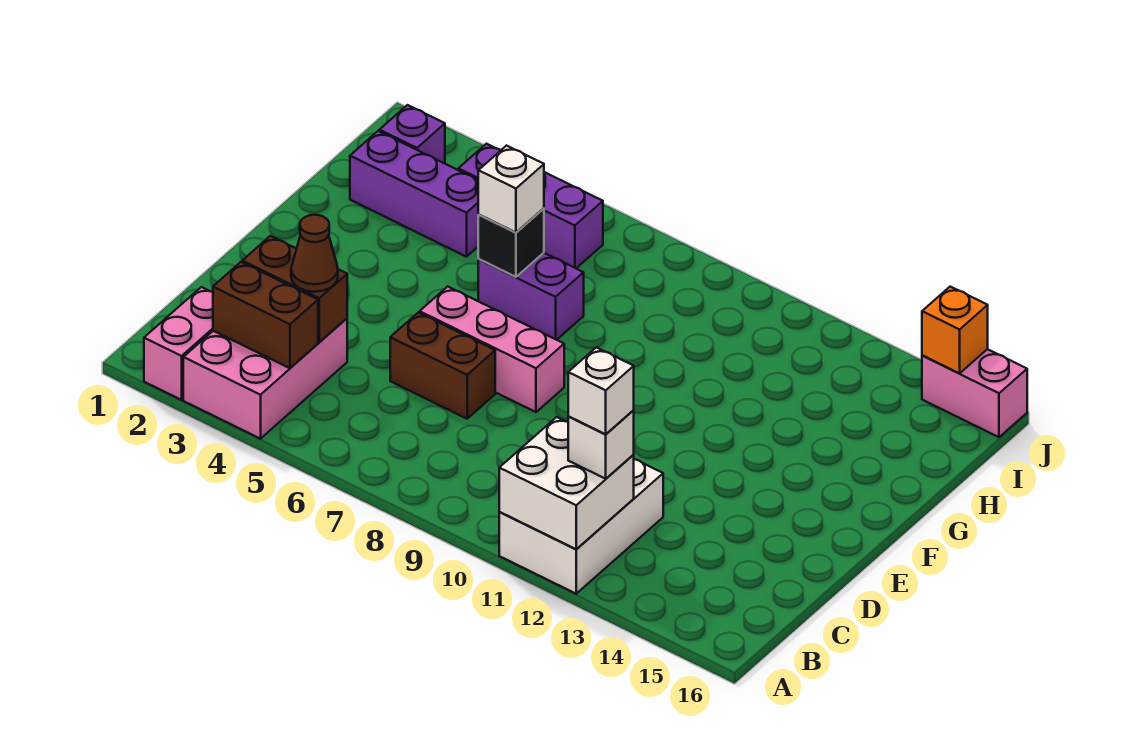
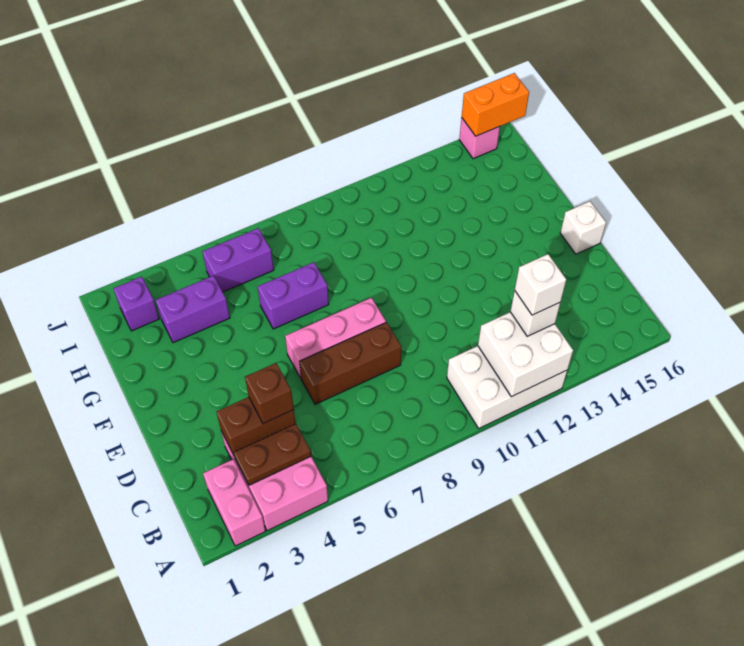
white brick A11:C12 level 1 -> white brick A10:B12 level 1
brown brick B3:B4 level 2 -> brown plate B3:B4 level 2
brown cone C4 level 3 -> brown brick C4 level 3
brown brick D6:D7 level 1 -> brown brick D6:D8 level 1
black brick G6 level 2 -> none
white brick G6 level 3 -> white brick E16 level 1
purple brick H2:H4 level 1 -> purple brick H3:H4 level 1
purple brick I4:I6 level 1 -> purple brick I5:I6 level 1
pink brick J15:J16 level 1 -> pink brick J15 level 1
orange brick J15 level 2 -> orange brick J15:J16 level 2

